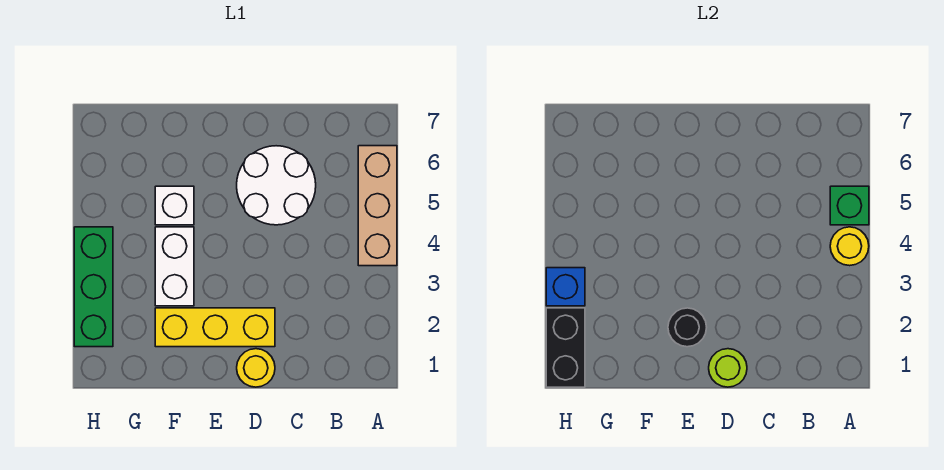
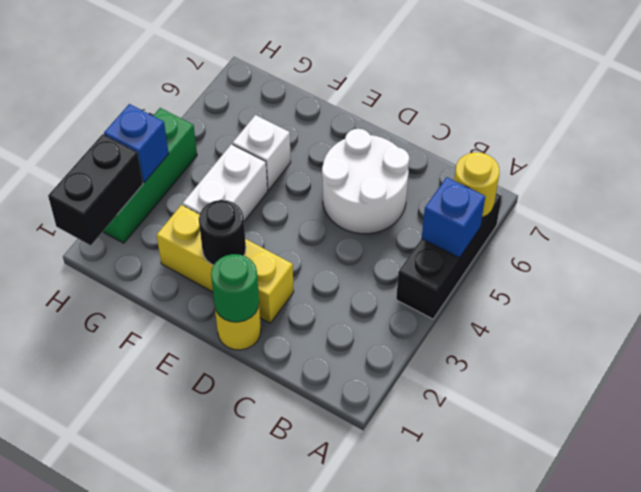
tan brick A4:A6 level 1 -> black brick A4:A6 level 1
yellow round brick A4 level 2 -> yellow round brick A6 level 2
green brick A5 level 2 -> blue brick A5 level 2
lime round brick D1 level 2 -> green round brick D1 level 2

